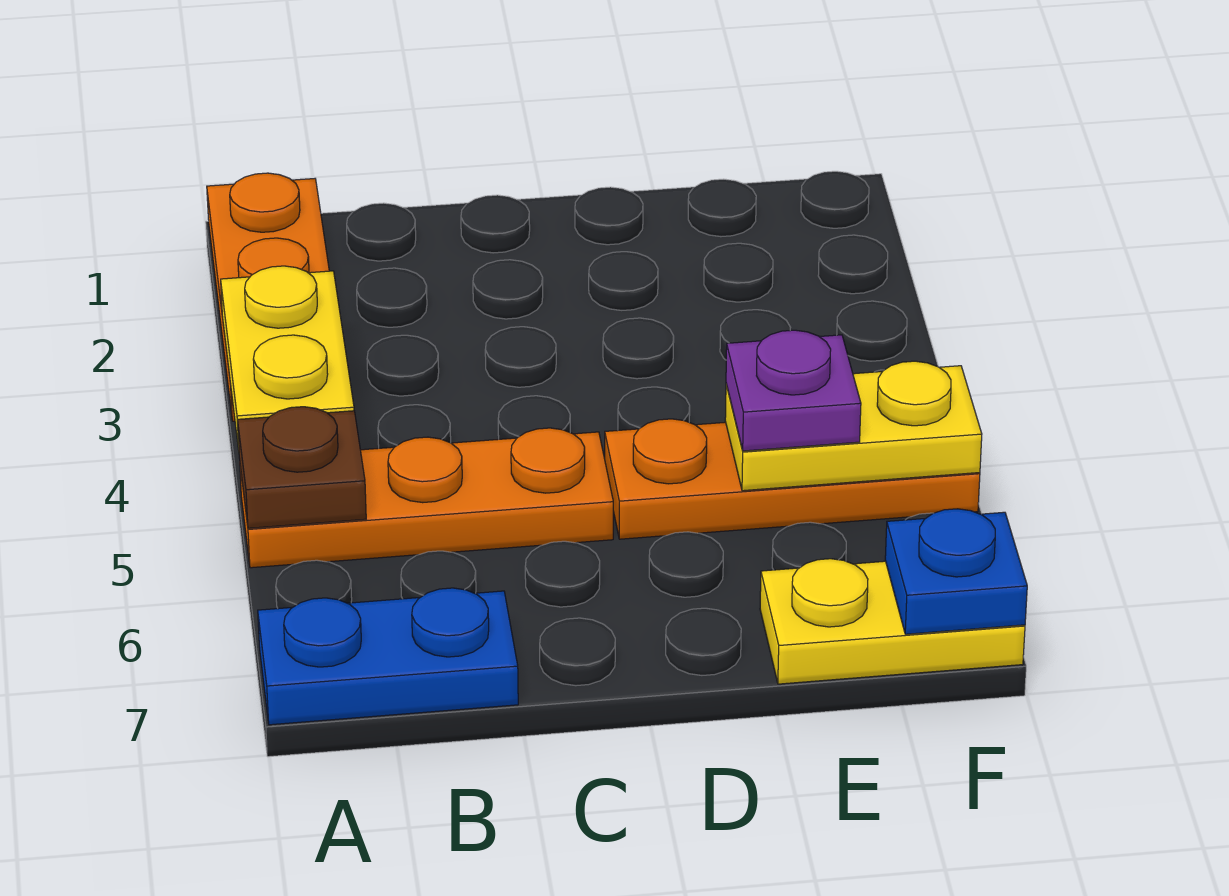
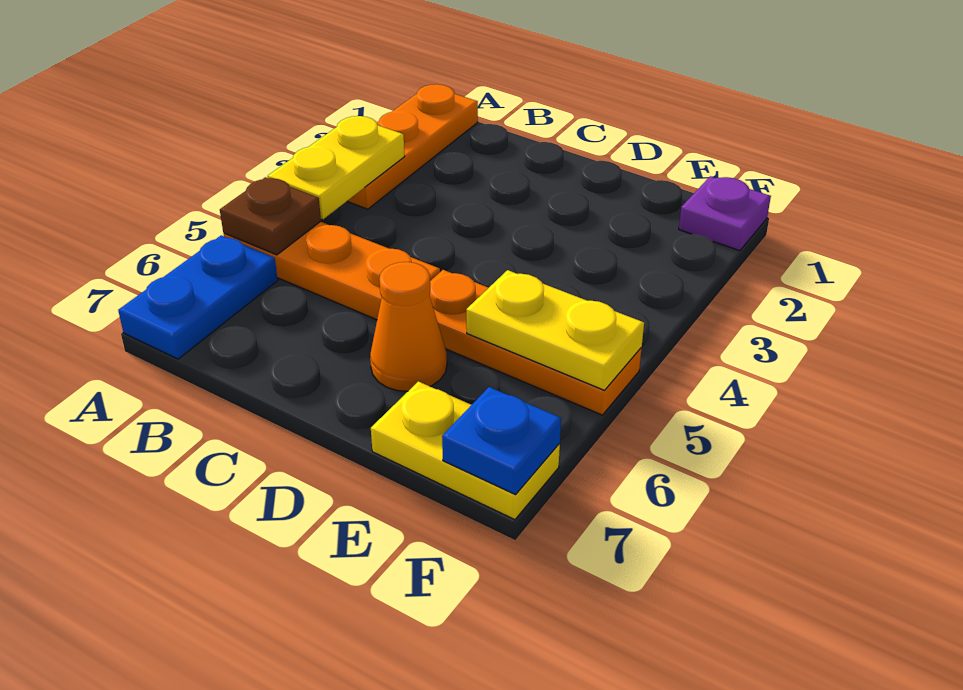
blue plate A7:B7 level 1 -> blue plate A6:A7 level 1
none -> orange cone D6 level 1
purple plate E5 level 3 -> purple plate F1 level 1

